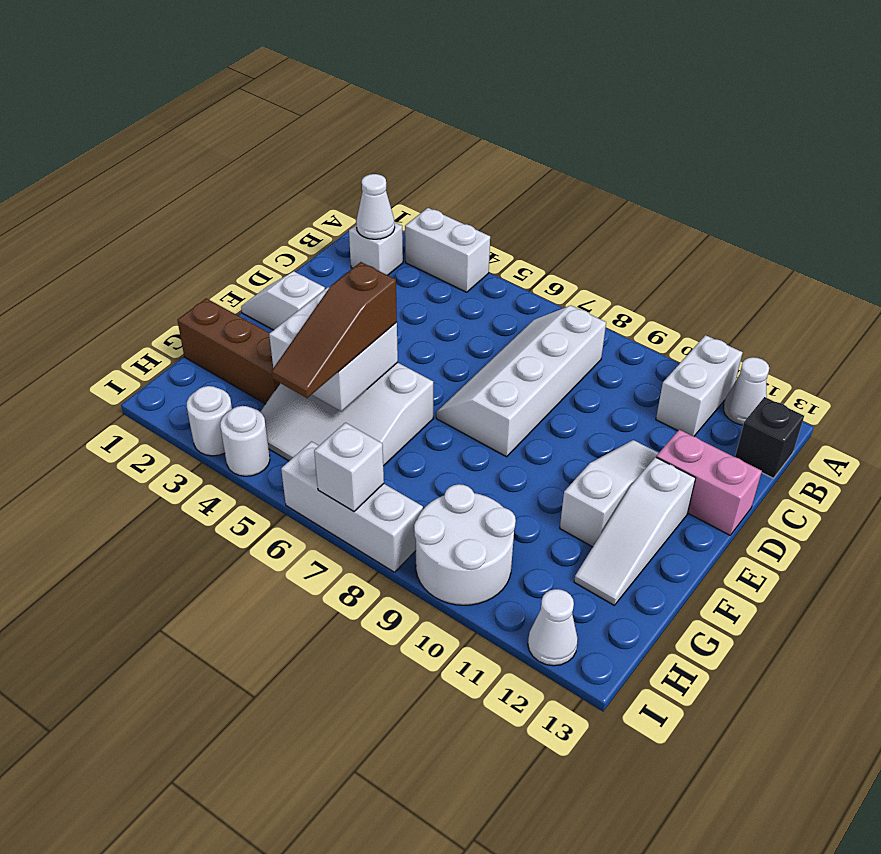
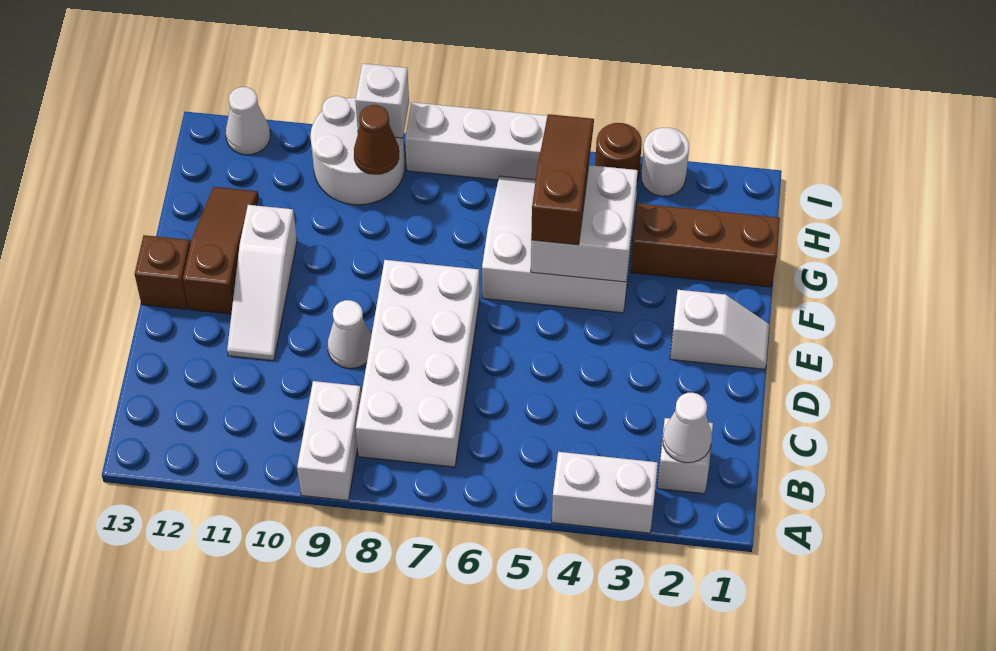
white brick A11:B11 level 1 -> white brick A9:B9 level 1
white cone A12 level 1 -> white cone D9 level 1
white slope B7:E8 level 1 top 8 -> white brick B7:E8 level 1
black brick B13 level 1 -> none
pink brick D12:D13 level 1 -> none
white slope E12:G12 level 1 top E -> brown slope E12:G12 level 1 top E
none -> brown brick E13 level 1
none -> brown cone H9 level 2
white round brick I4 level 1 -> brown round brick I4 level 1
white brick I7 level 2 -> white brick I9 level 2

